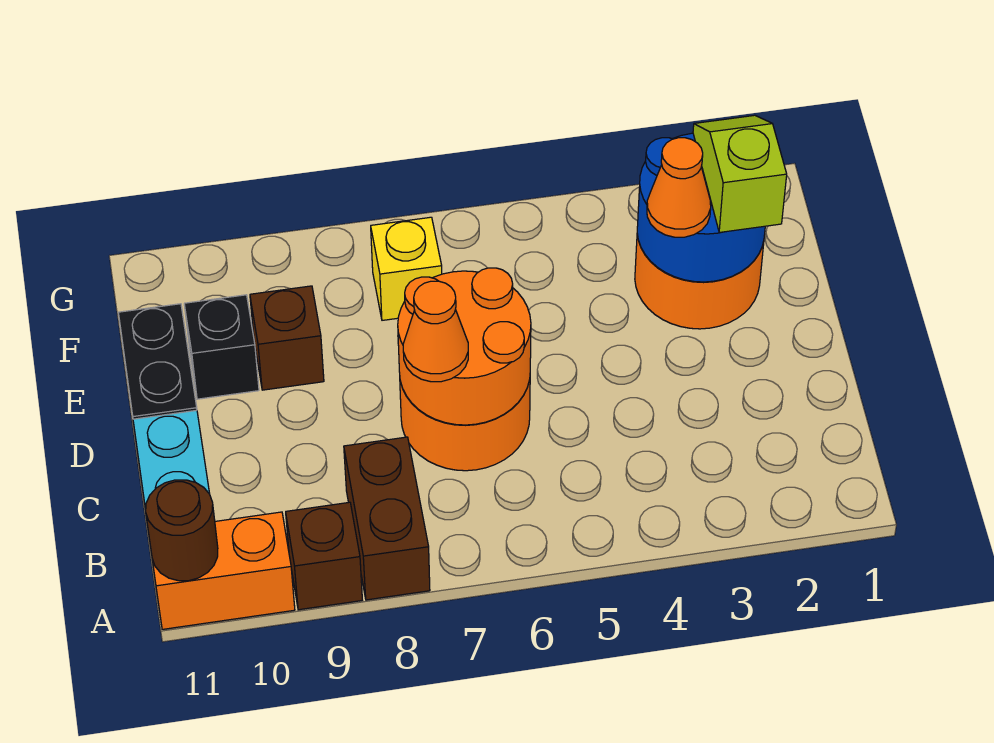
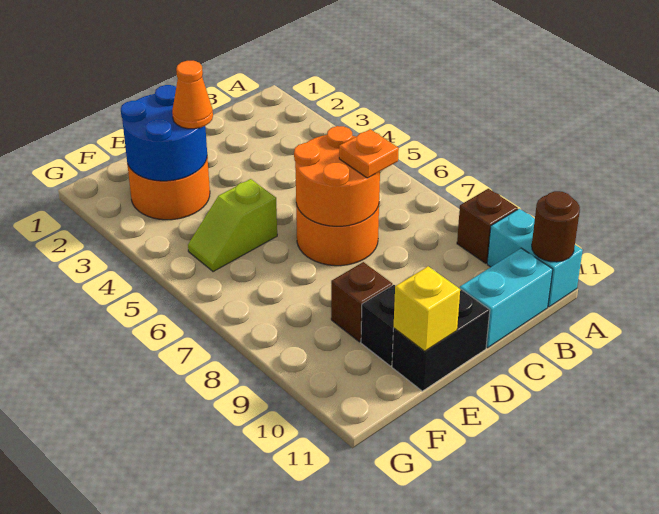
brown brick A8:B8 level 1 -> none
orange brick A10:A11 level 1 -> cyan brick A10:A11 level 1
orange cone C7 level 3 -> orange plate C7 level 3
lime slope E2:F2 level 3 top E -> lime slope E5:F5 level 1 top E
yellow brick F7 level 1 -> yellow brick E11 level 2

